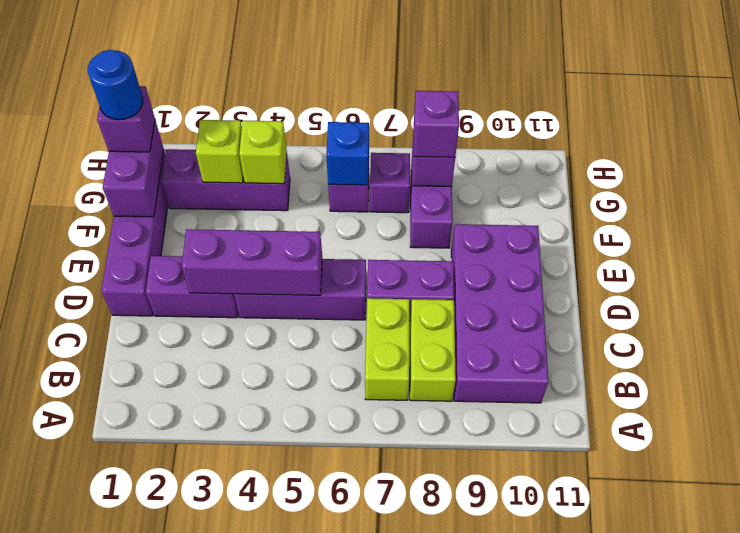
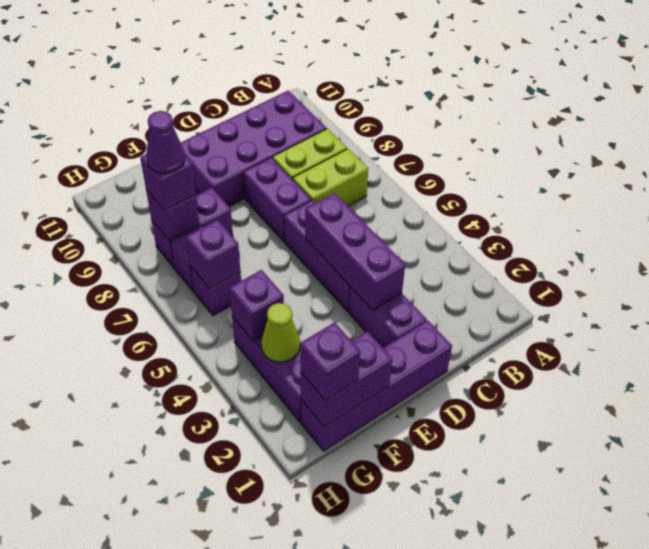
blue round brick G1 level 4 -> none
lime brick G3 level 2 -> lime cone G3 level 2
lime brick G4 level 2 -> purple brick G4 level 2
blue brick G6 level 2 -> purple brick G6 level 2
none -> purple cone G8 level 4

